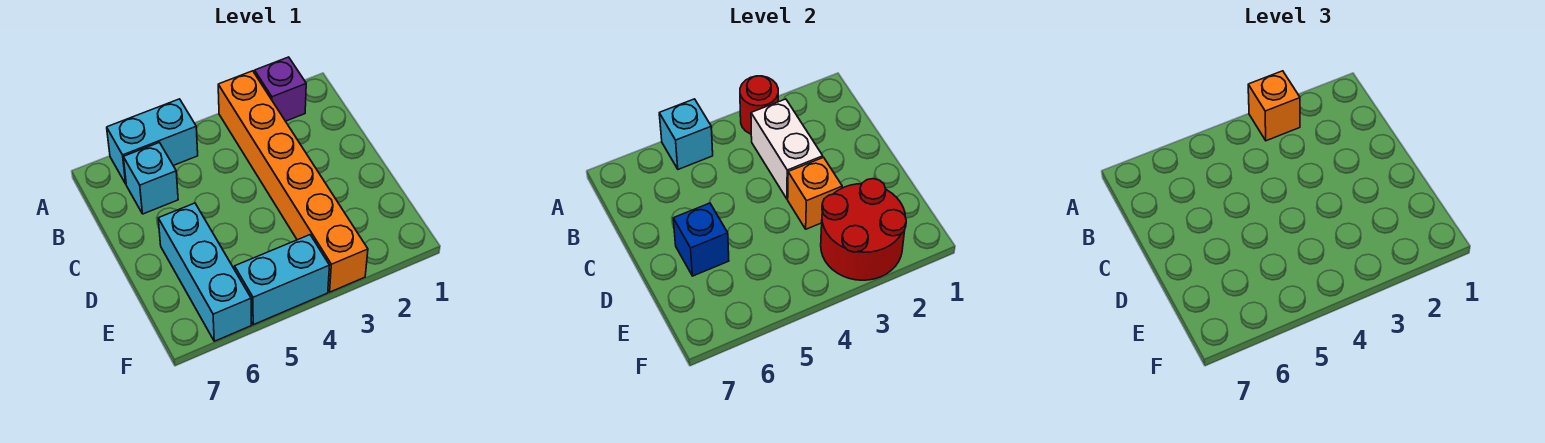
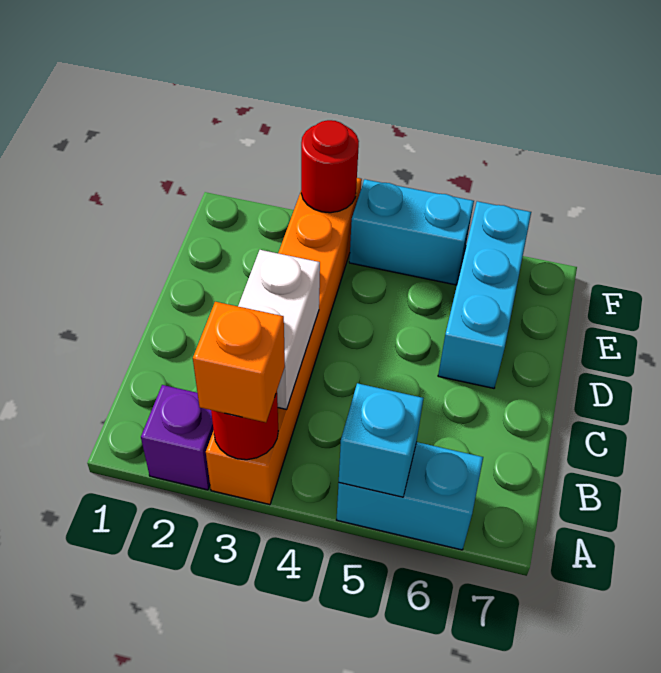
cyan brick B6 level 1 -> none
orange brick D3 level 2 -> none
blue brick D6 level 2 -> none
red round brick E2:F3 level 2 -> red round brick F3 level 2

